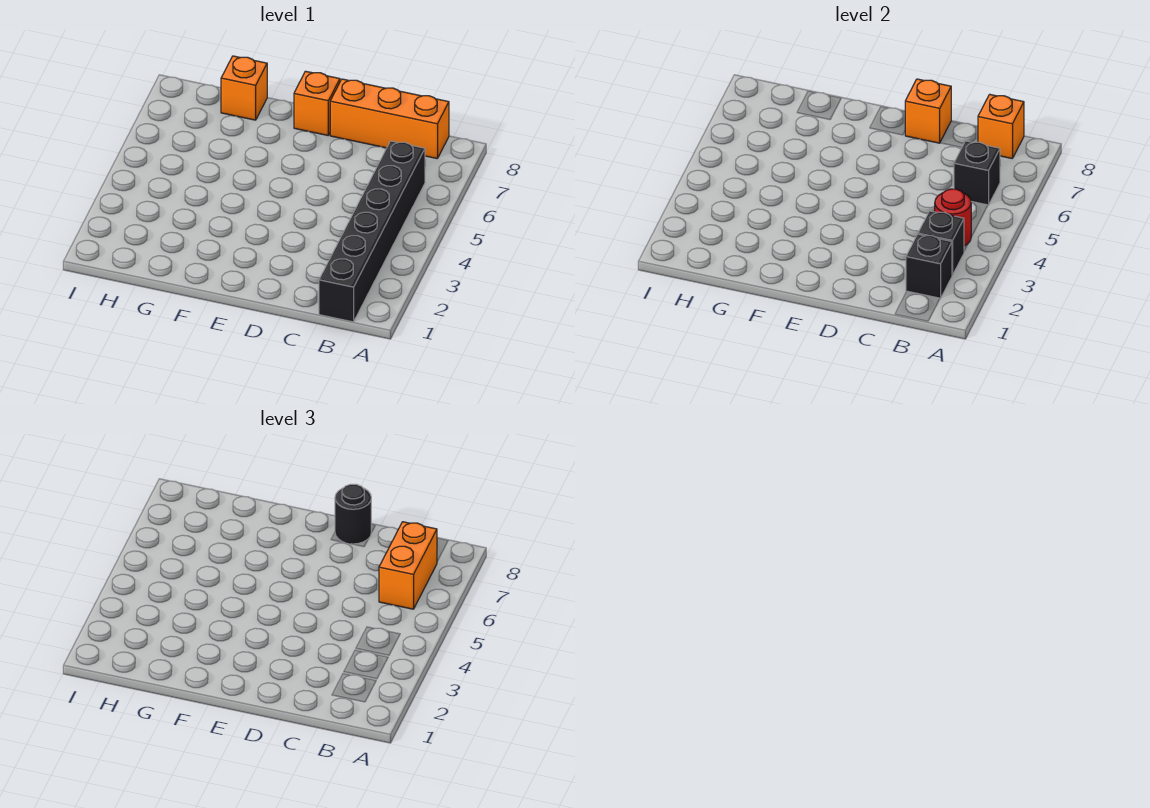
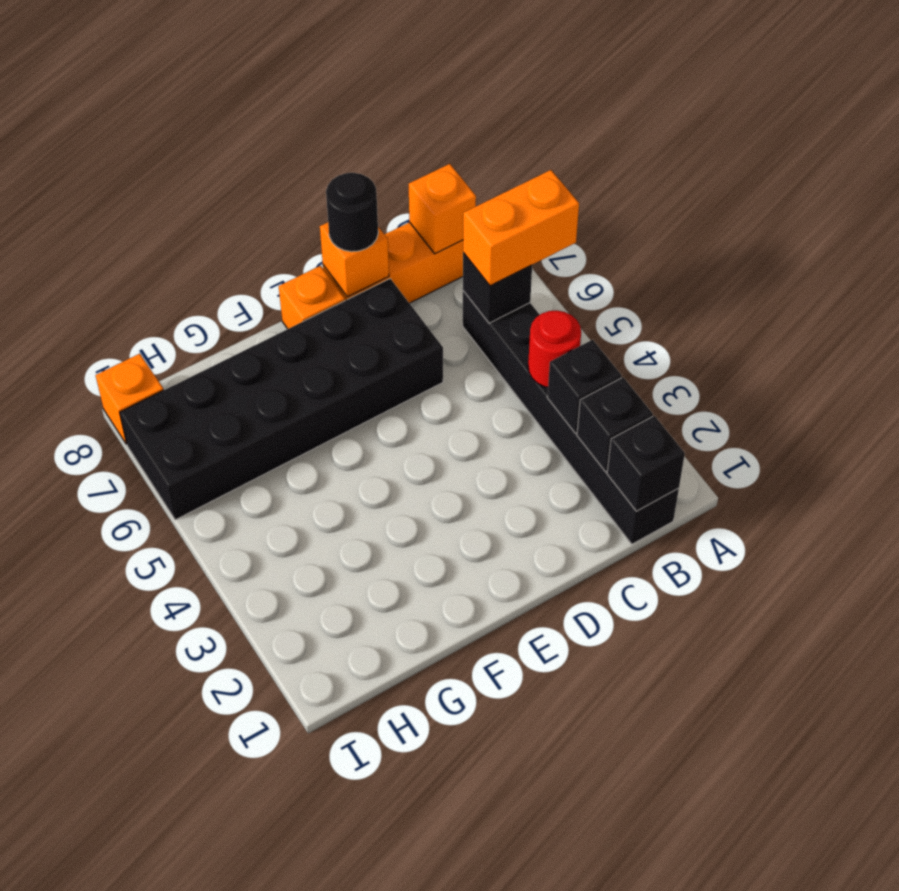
none -> black brick B1 level 2
orange brick B6:B7 level 3 -> orange brick A6:B6 level 3
none -> black brick D6:I7 level 1
orange brick G8 level 1 -> orange brick I8 level 1

